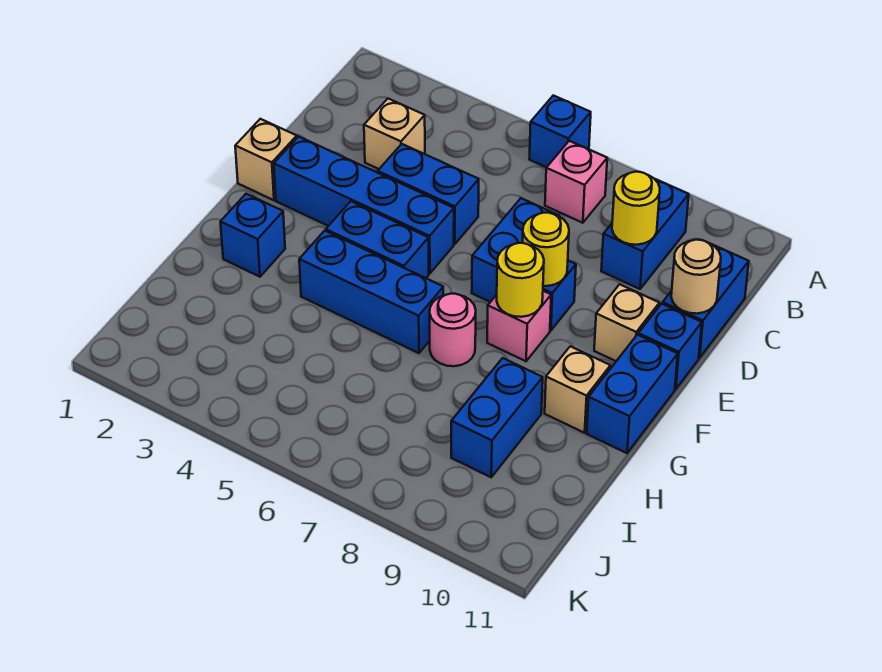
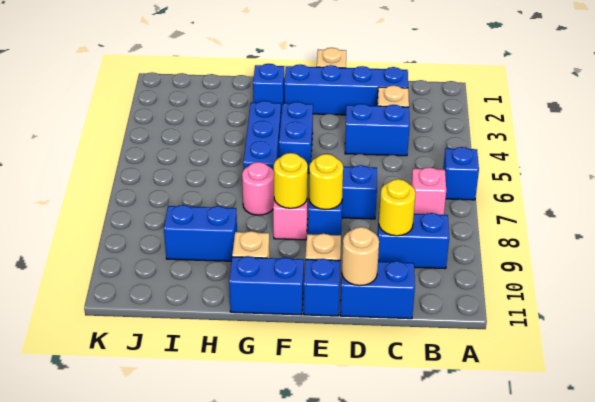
blue brick D4:D5 level 1 -> blue brick C4:D4 level 1
blue brick E2:E5 level 1 -> blue brick C2:F2 level 1

